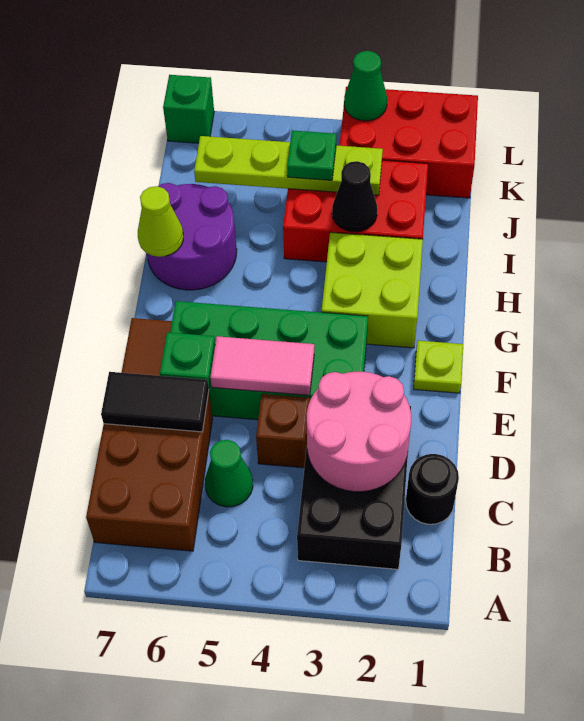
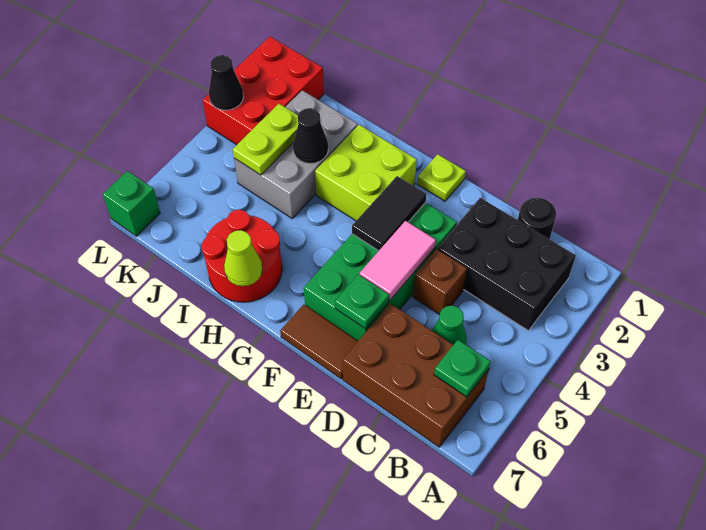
pink round brick C2:D3 level 2 -> none
black tile D6:D7 level 2 -> black tile F3:F4 level 2
purple round brick H6:I7 level 1 -> red round brick H6:I7 level 1
red brick I2:J4 level 1 -> grey brick I2:J4 level 1
lime plate J3:J6 level 2 -> lime plate J3:J4 level 2
green plate J4 level 3 -> green plate B6 level 2
green cone L3 level 2 -> black cone L3 level 2

